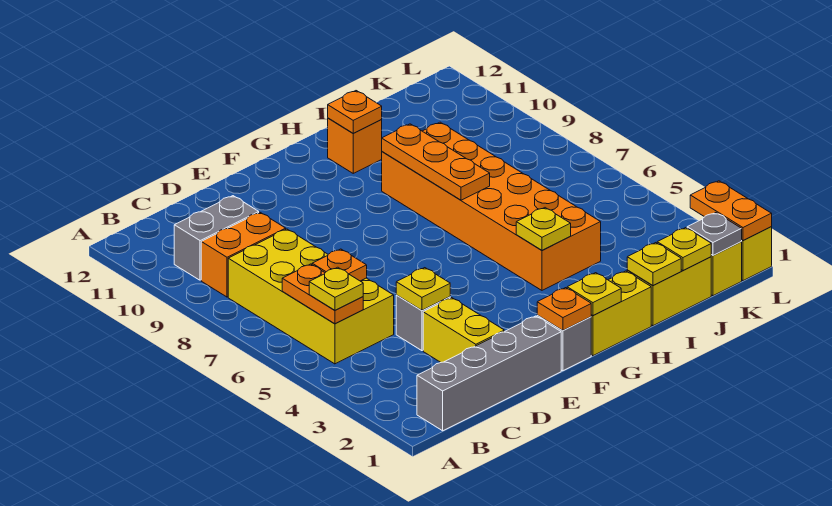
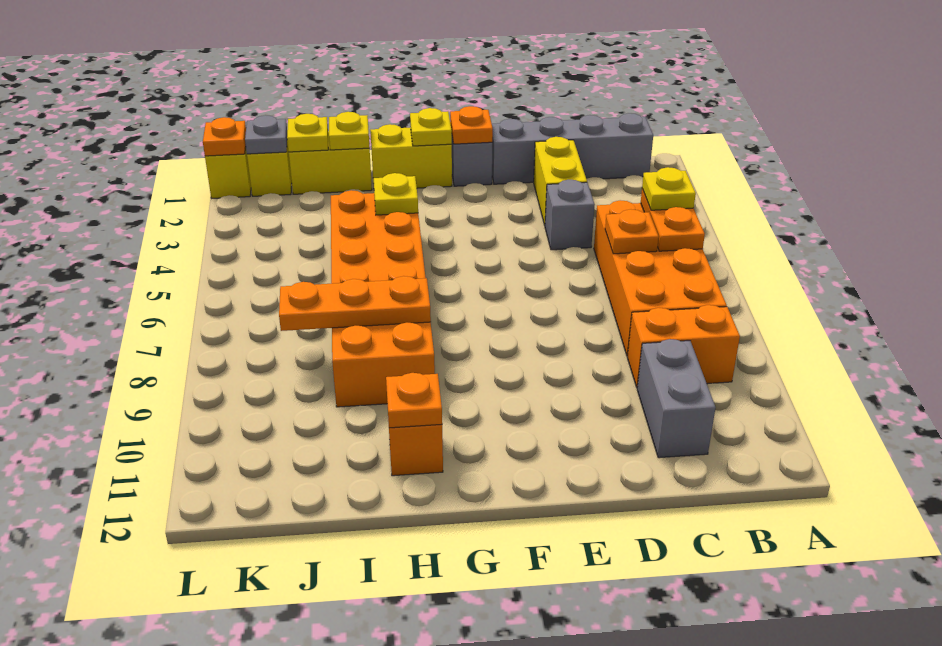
yellow brick B5:C8 level 1 -> orange brick B5:C8 level 1
grey brick B10:C10 level 1 -> grey brick C10:C11 level 1
yellow plate D4 level 2 -> none
orange plate H7:H9 level 2 -> orange plate H8:J8 level 2
orange plate L1:L2 level 2 -> orange plate L1 level 2

